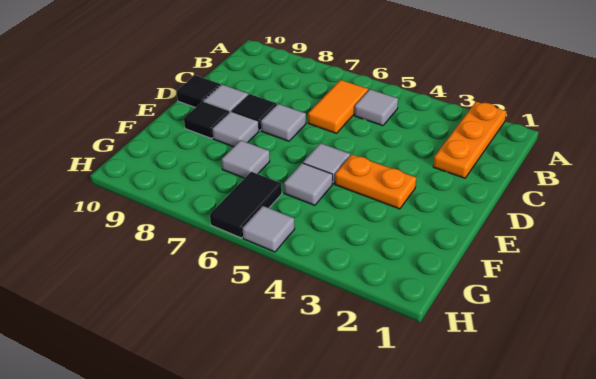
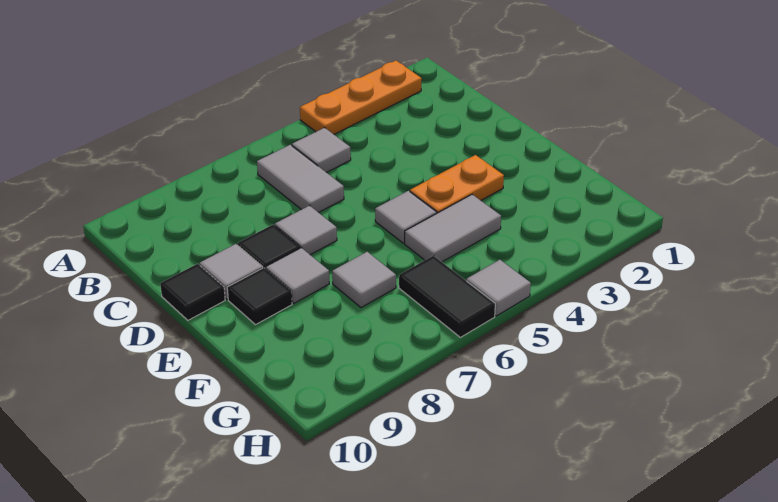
orange plate A2:C2 level 1 -> orange plate A2:A4 level 1
orange tile B6:C6 level 1 -> grey tile B6:C6 level 1
grey tile F5 level 1 -> grey tile F4:F5 level 1

